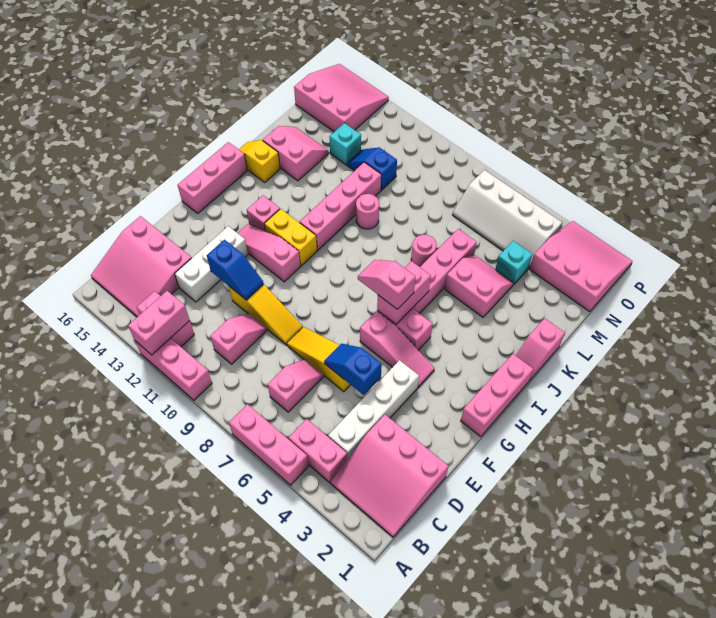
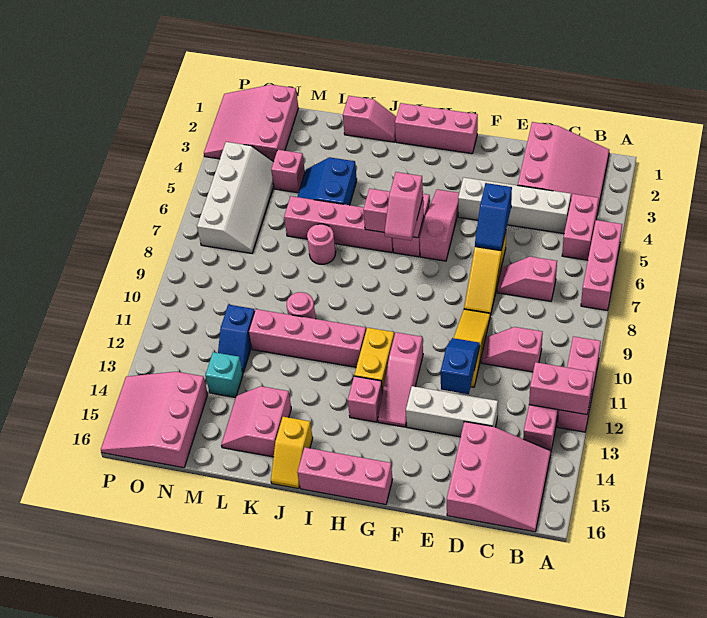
pink slope K4:L5 level 1 top K -> blue slope K4:L5 level 1 top K
cyan brick M4 level 1 -> pink brick M4 level 1

